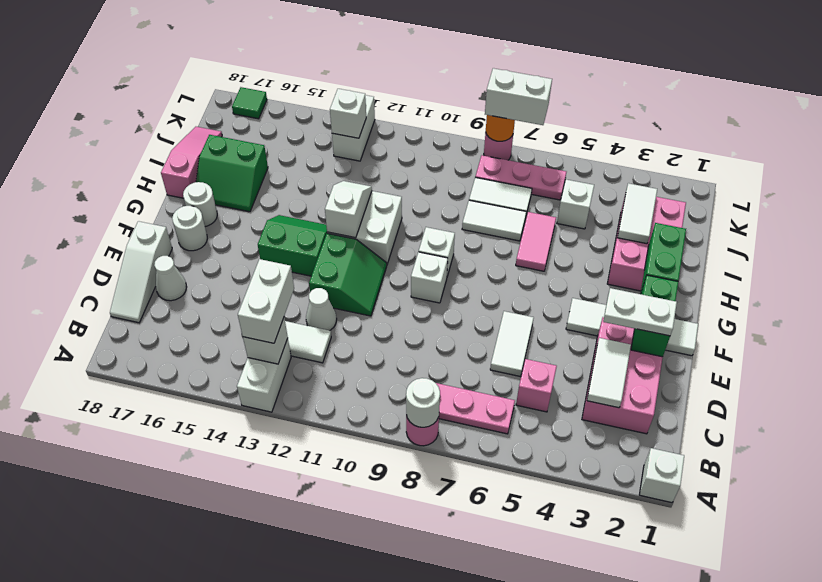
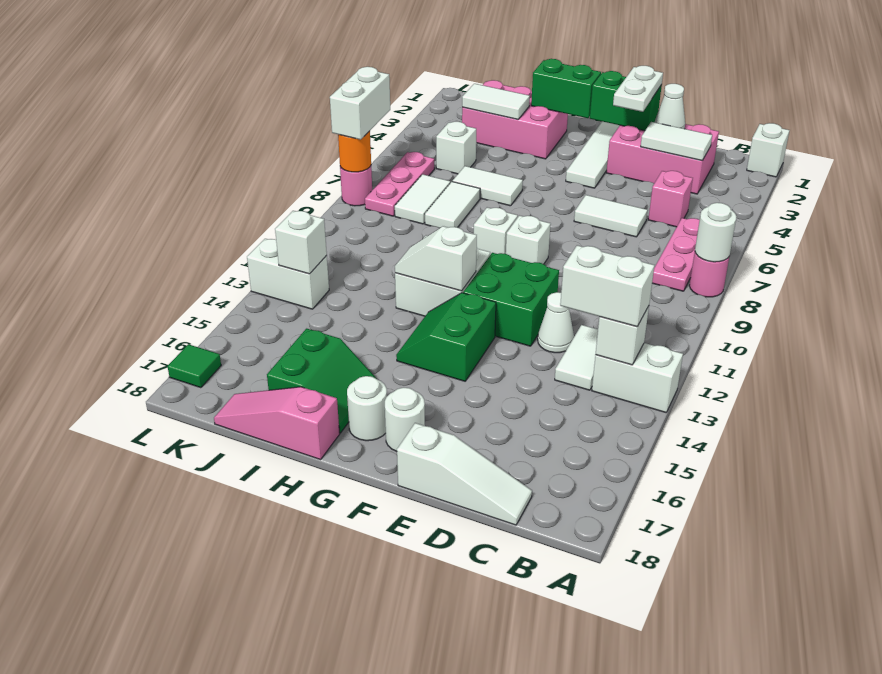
white cone D17 level 1 -> white cone D2 level 2
green slope E11:F12 level 1 top 12 -> green brick E11:F12 level 1
pink tile H6:I6 level 1 -> white tile H6:I6 level 1

